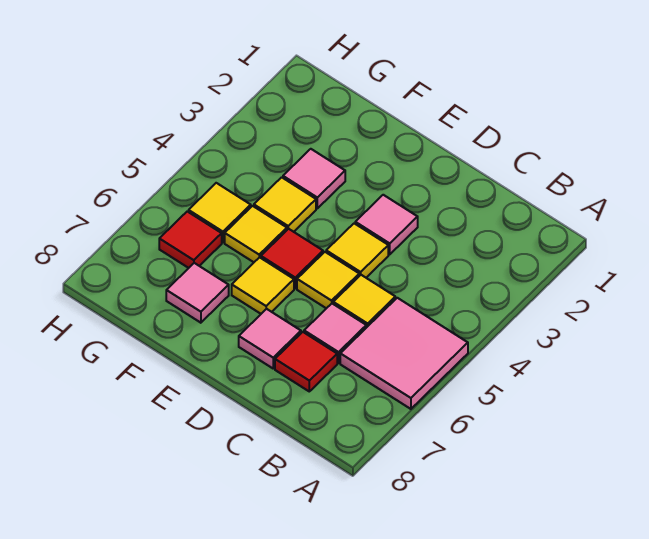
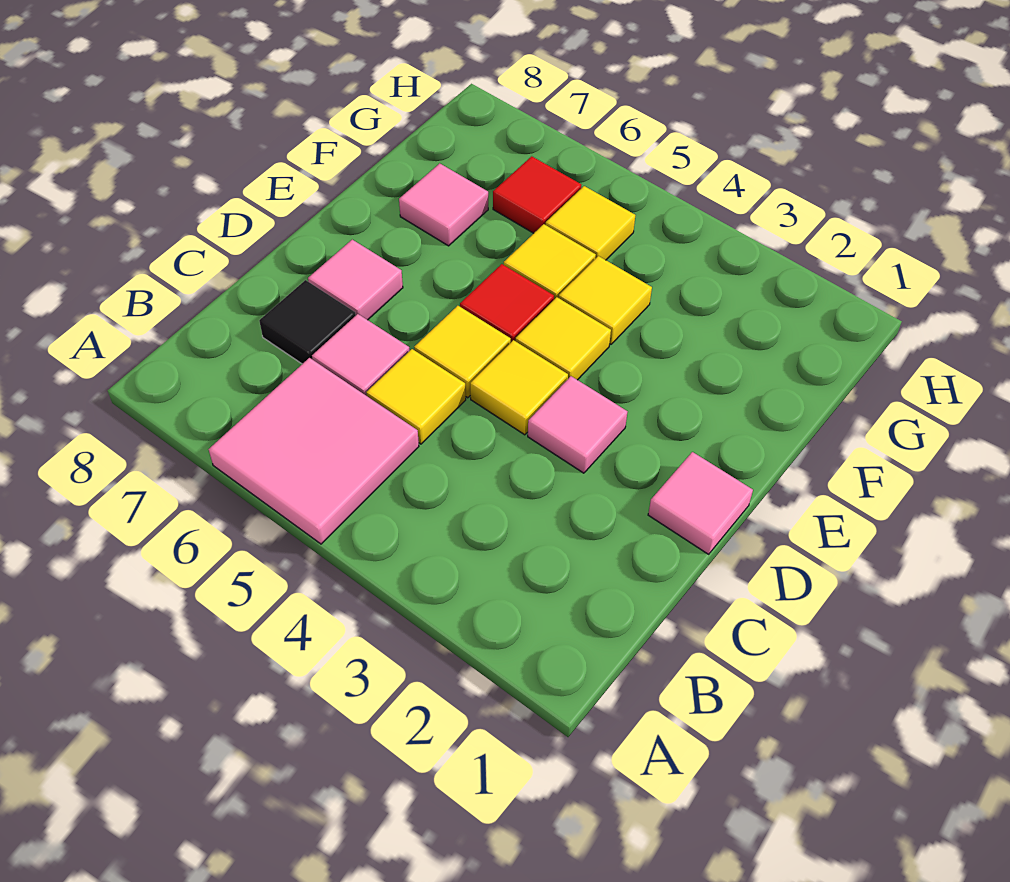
red tile C7 level 1 -> black tile C7 level 1
yellow tile E6 level 1 -> yellow tile E4 level 1
pink tile F3 level 1 -> pink tile D1 level 1

